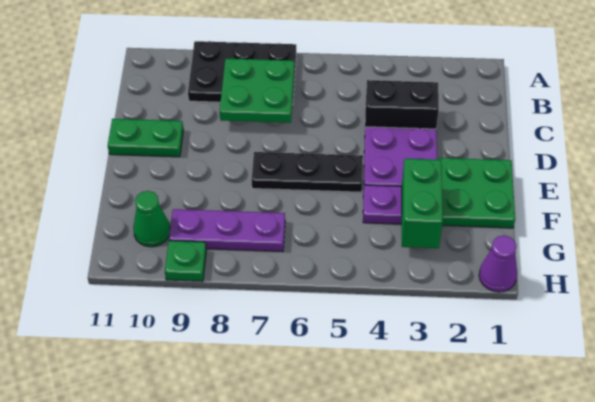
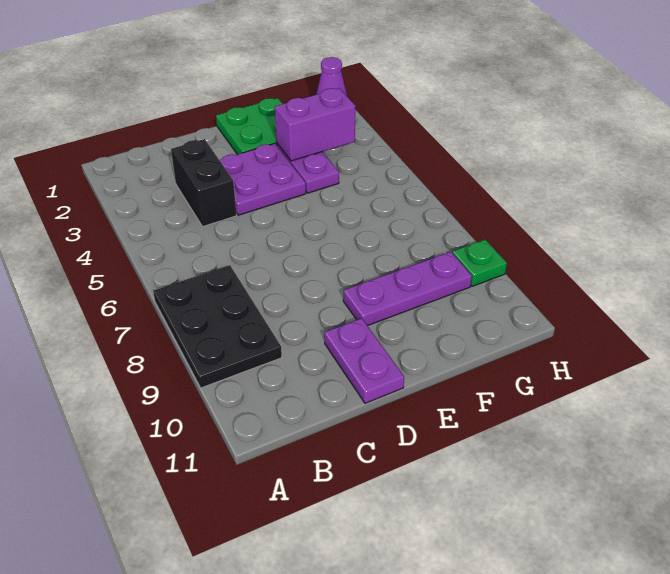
green plate B7:C8 level 2 -> none
green plate D10:D11 level 1 -> purple plate D10:D11 level 1
black plate E5:E7 level 1 -> none
green brick F3:G3 level 2 -> purple brick F3:G3 level 2
purple plate G7:G9 level 1 -> purple plate E9:G9 level 1
green cone G10 level 1 -> none

